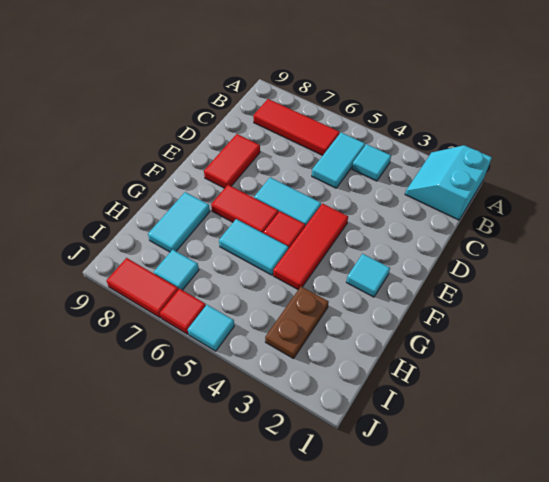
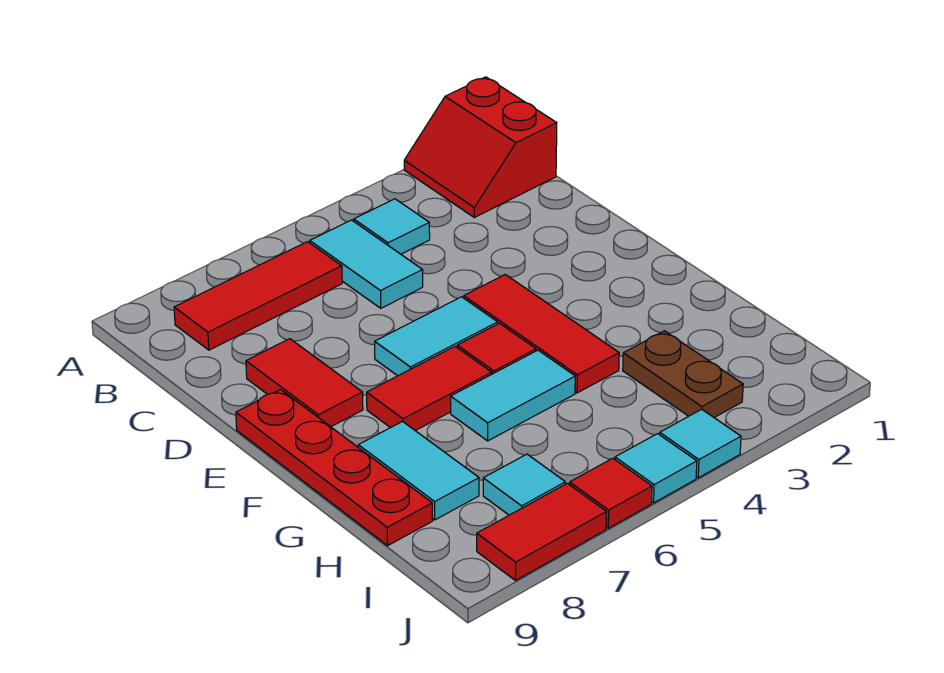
cyan slope A1:B2 level 1 top 1 -> red slope A1:B2 level 1 top 1
none -> red plate E9:H9 level 1
cyan tile F2 level 1 -> cyan tile J4 level 1

